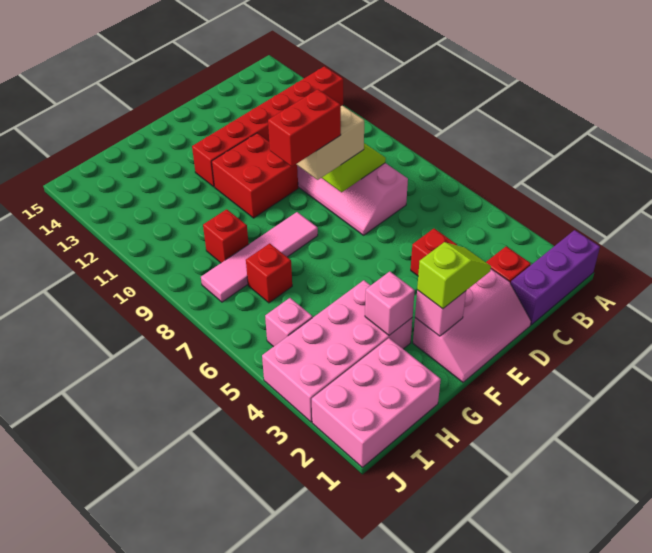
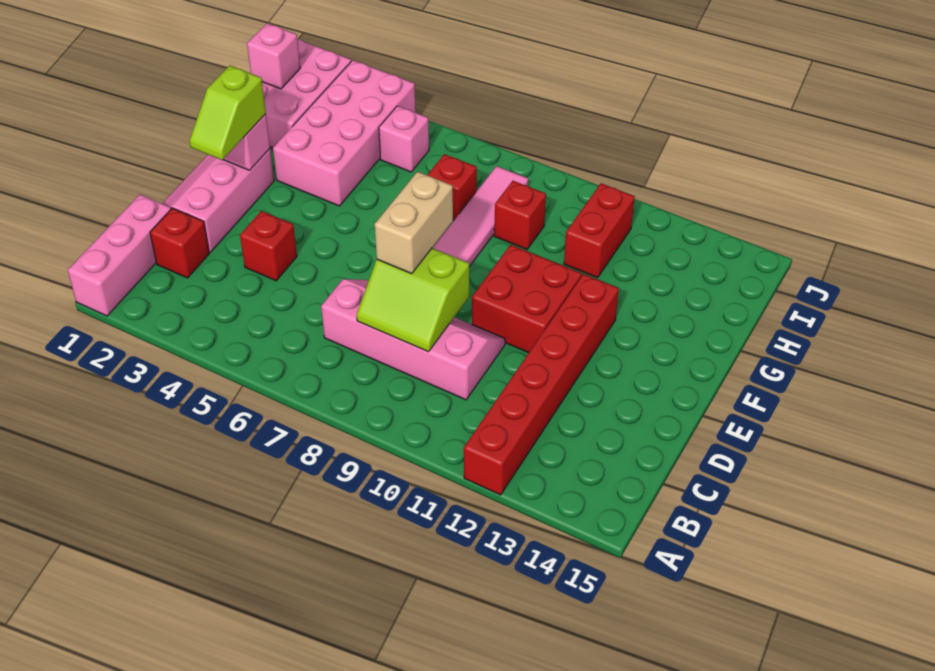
purple brick A1:C1 level 1 -> pink brick A1:C1 level 1
red brick E8:F8 level 4 -> red brick H11:I11 level 1
pink brick G3 level 2 -> pink brick I1 level 2

